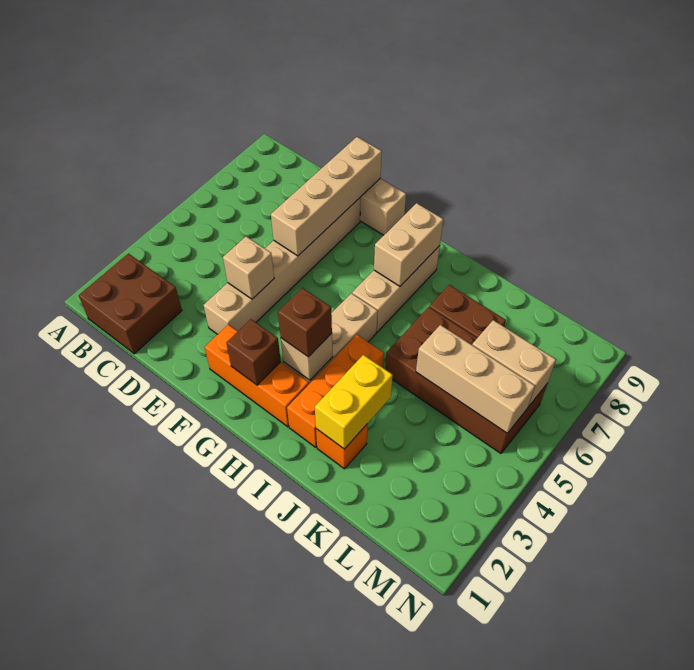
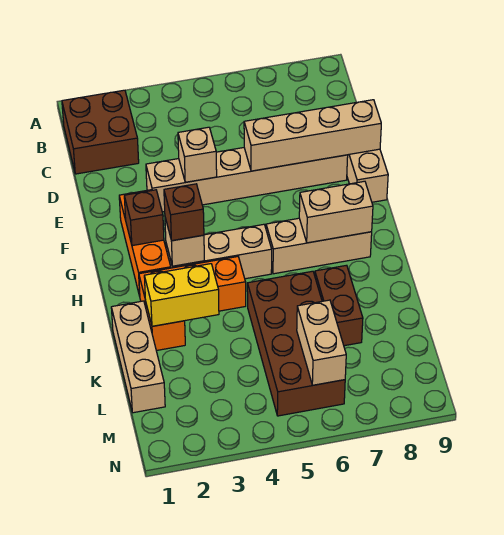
tan brick K5:M5 level 2 -> tan brick J1:L1 level 1

